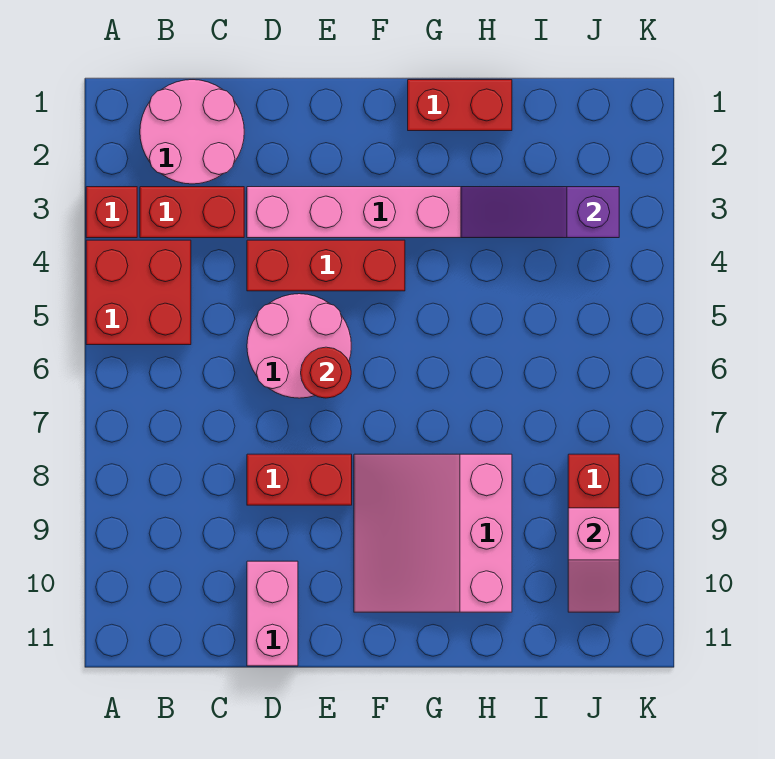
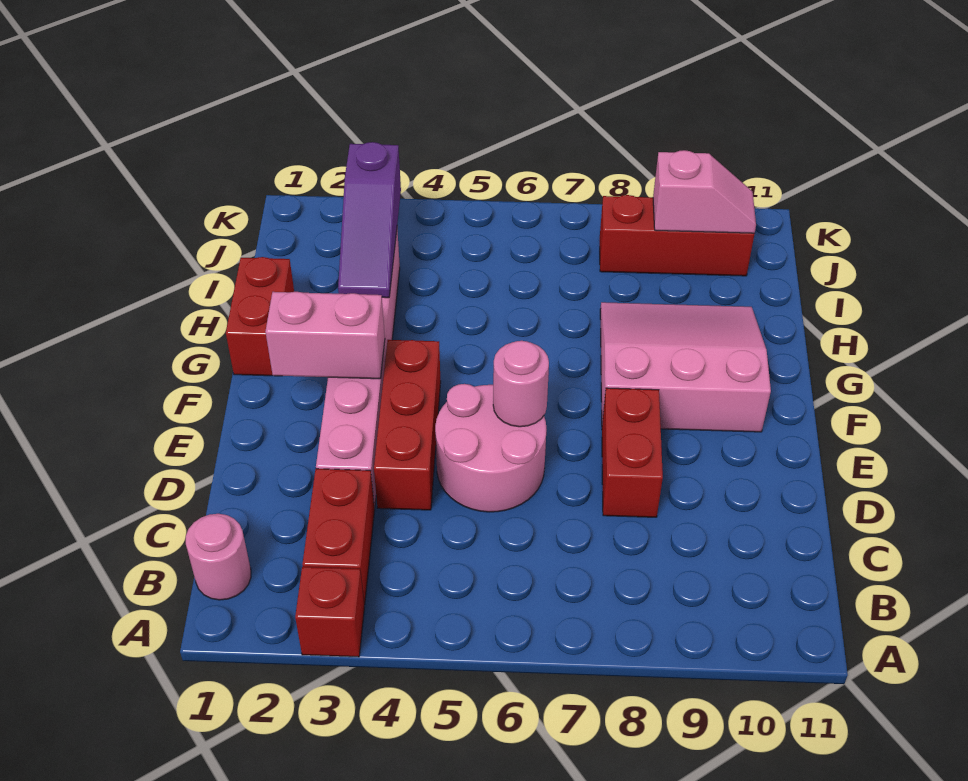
red brick A4:B5 level 1 -> none
pink round brick B1:C2 level 1 -> pink round brick B1 level 1
pink brick D10:D11 level 1 -> pink brick F2:F3 level 2
red round brick E6 level 2 -> pink round brick E6 level 2
pink slope F8:H10 level 1 top H -> pink slope F8:H10 level 1 top F

